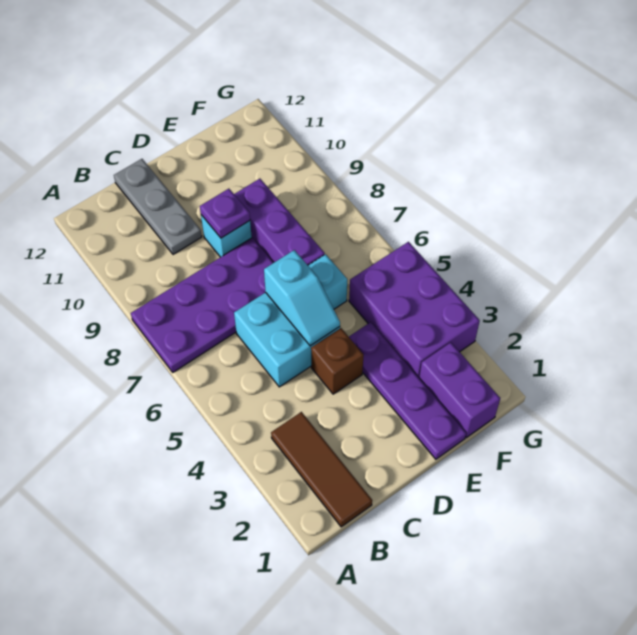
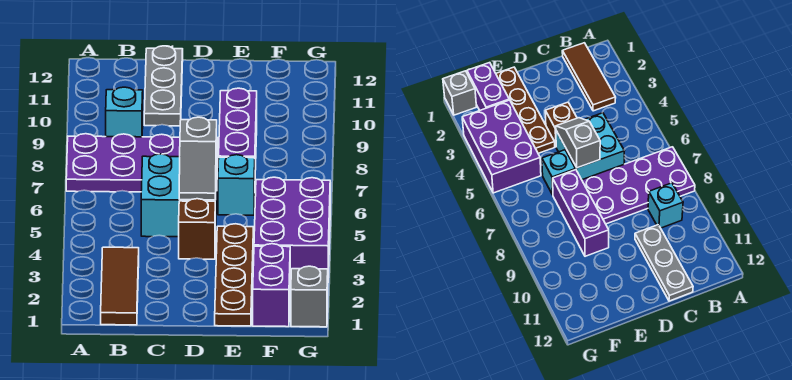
cyan slope D5:D6 level 2 top 6 -> grey slope D5:D6 level 2 top 6
cyan brick D9 level 1 -> cyan brick B9 level 1
purple plate D9 level 2 -> none
purple plate E1:E4 level 1 -> brown plate E1:E4 level 1
none -> grey brick G1 level 1

